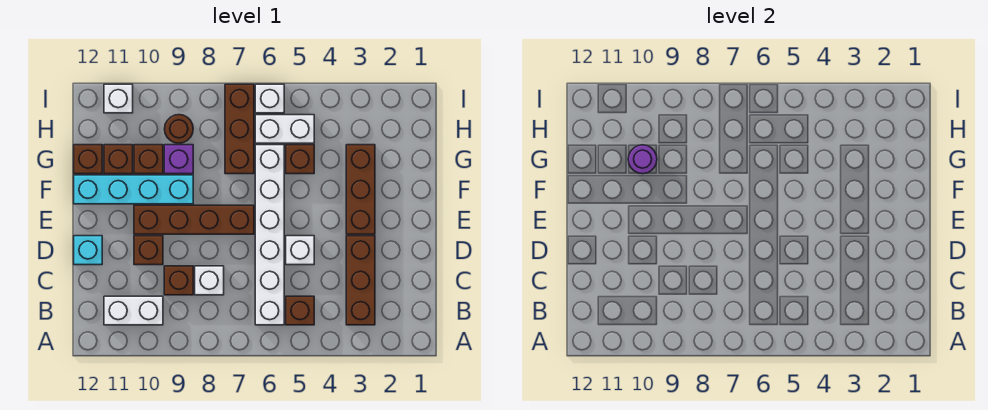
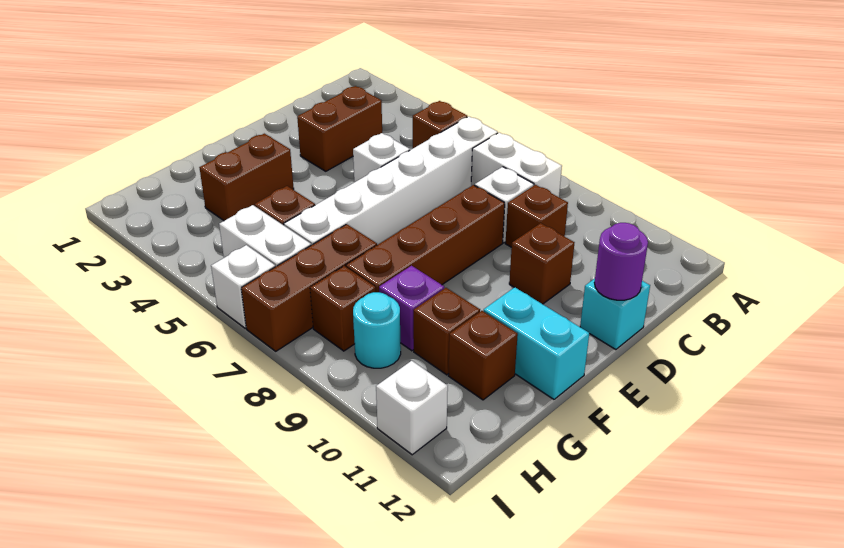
brown brick B3:D3 level 1 -> brown brick C3:D3 level 1
white brick B10:B11 level 1 -> white brick B7:B8 level 1
brown brick E3:G3 level 1 -> brown brick F3:G3 level 1
brown brick E7:E10 level 1 -> brown brick D8:G8 level 1
cyan brick F9:F12 level 1 -> cyan brick F11:F12 level 1
purple round brick G10 level 2 -> purple round brick D12 level 2
brown brick G12 level 1 -> brown brick H8 level 1
brown round brick H9 level 1 -> cyan round brick H9 level 1

